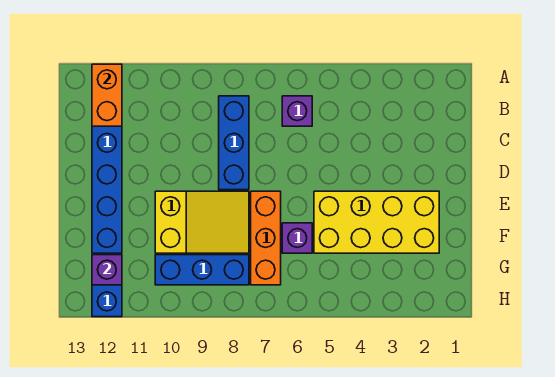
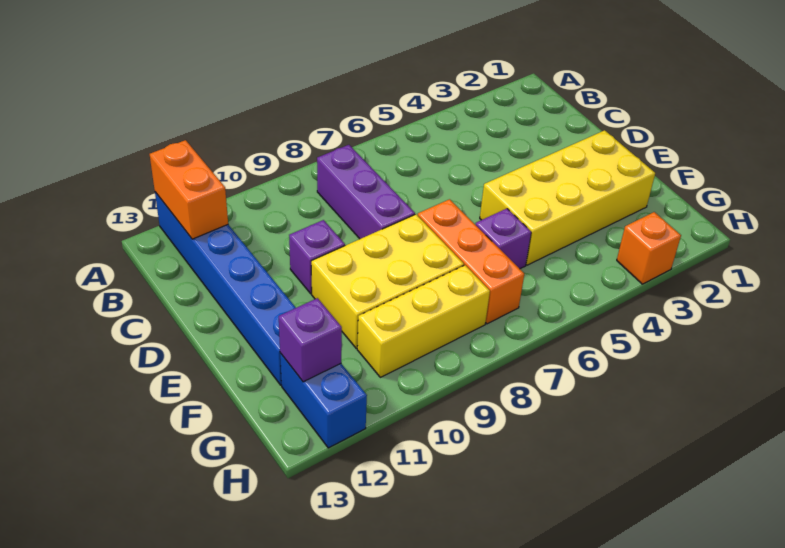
purple brick B6 level 1 -> purple brick D10 level 1
blue brick B8:D8 level 1 -> purple brick B8:D8 level 1
yellow slope E8:F10 level 1 top 10 -> yellow brick E8:F10 level 1
blue brick G8:G10 level 1 -> yellow brick G8:G10 level 1
none -> orange brick H3 level 1

